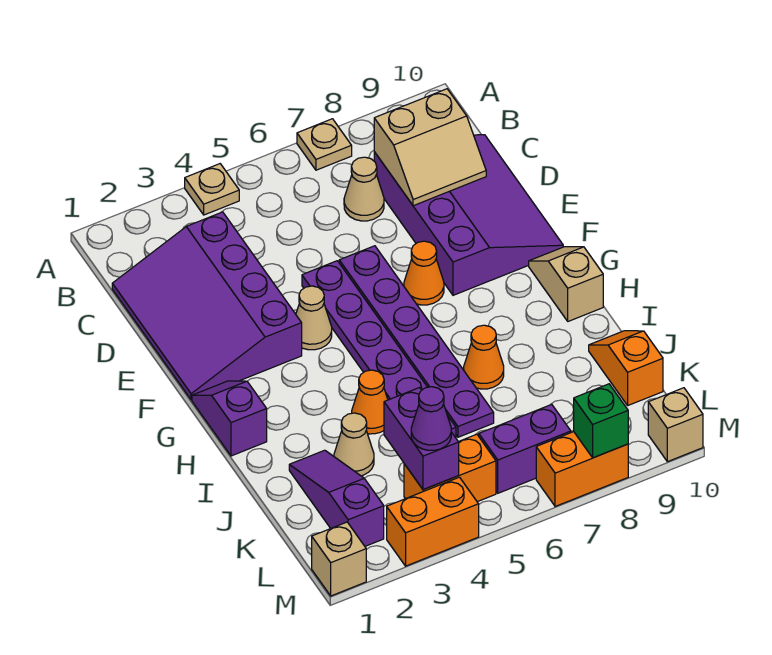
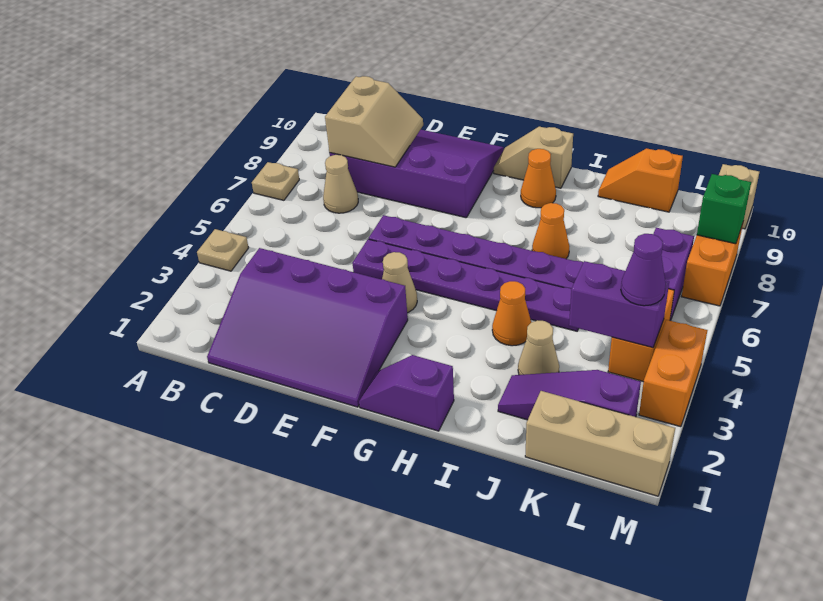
orange cone F7 level 1 -> orange cone H9 level 1
tan brick M1 level 1 -> tan brick K1:M1 level 1

